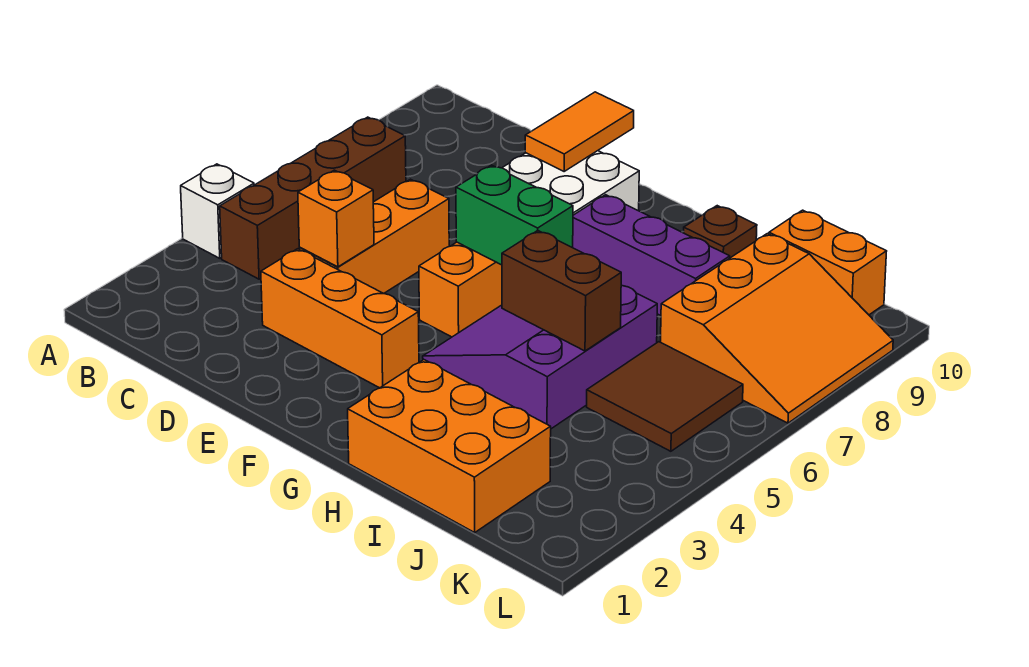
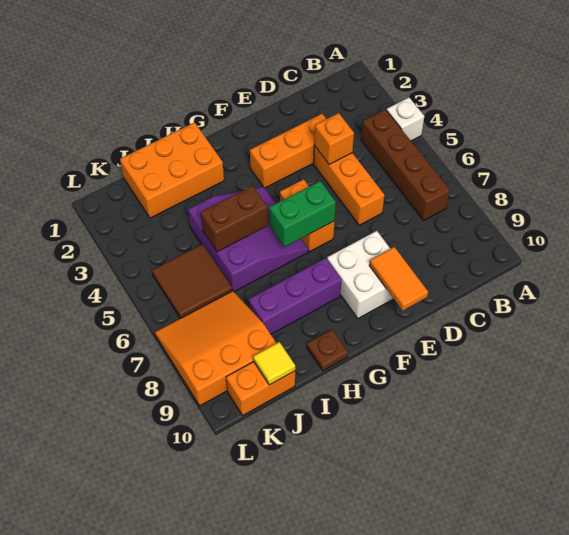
orange slope J7:L9 level 1 top J -> orange slope J7:L9 level 1 top 9
none -> yellow tile J10 level 2

